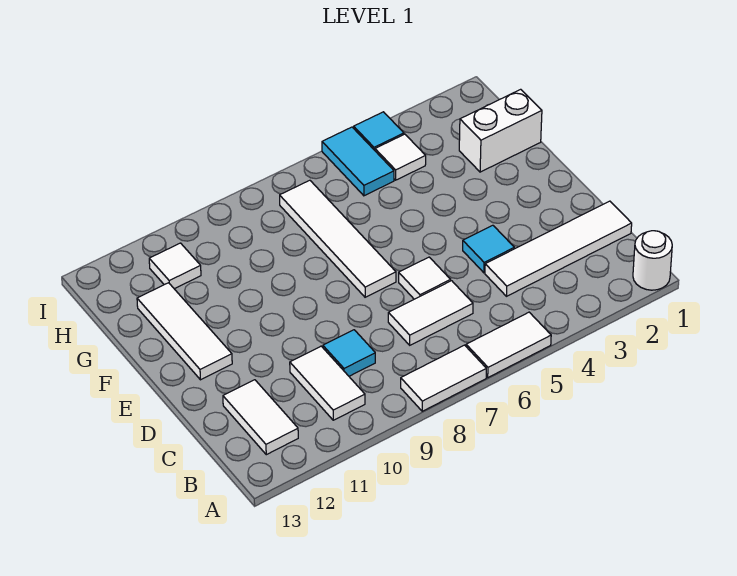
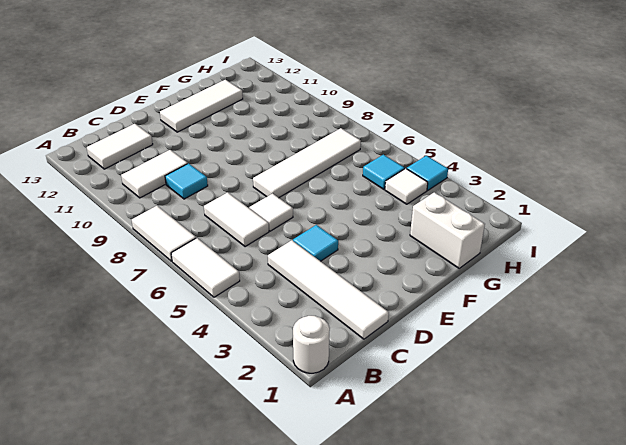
cyan tile H5:I5 level 1 -> cyan tile H5 level 1
white tile H11 level 1 -> none

